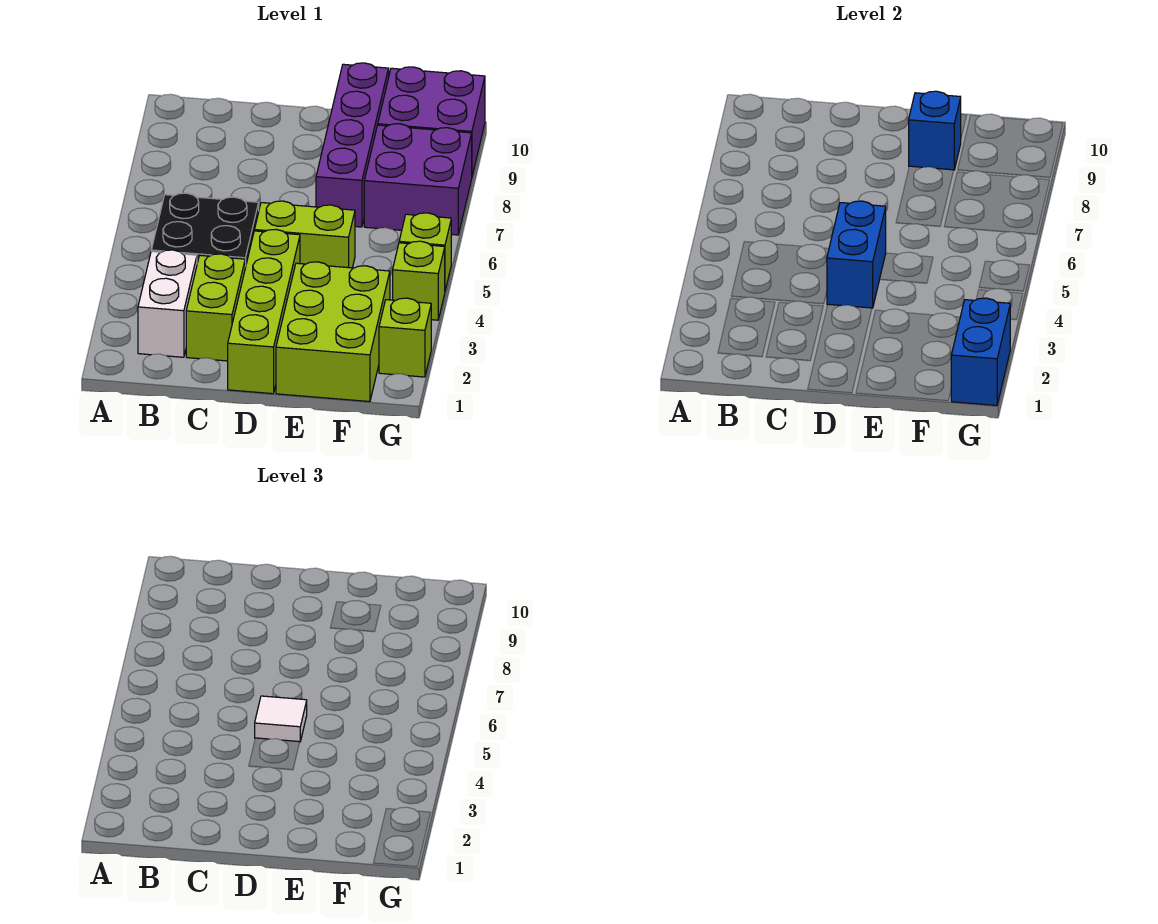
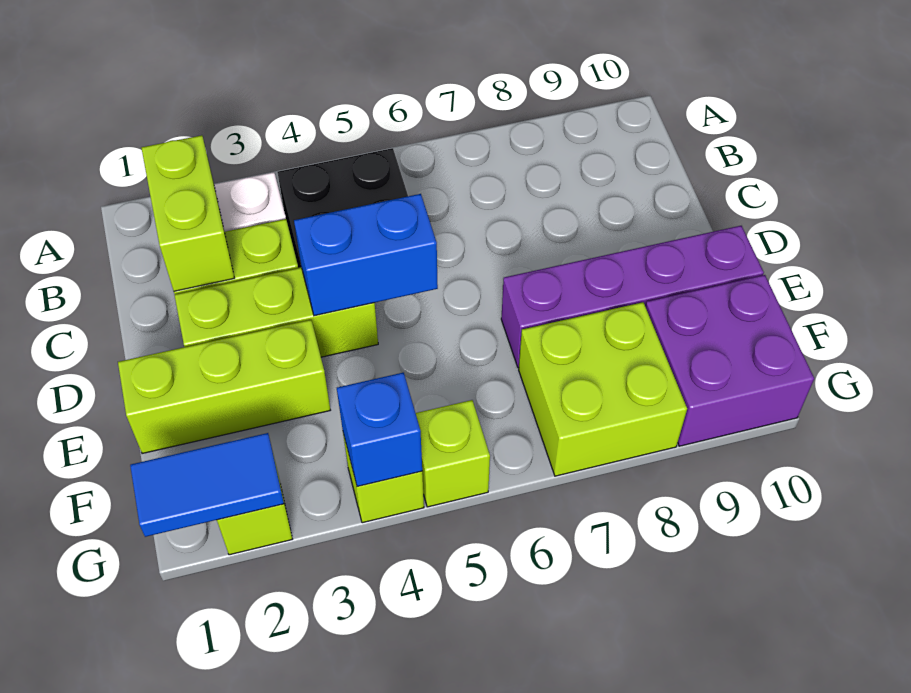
lime brick D1:D4 level 1 -> lime brick D2:D4 level 1
lime brick D5:E5 level 1 -> lime brick B2:C2 level 2
white tile D5 level 3 -> none
lime brick E1:F3 level 1 -> lime brick E1:E3 level 1
blue brick E9 level 2 -> blue brick G4 level 2
purple brick F7:G8 level 1 -> lime brick F7:G8 level 1
blue brick G1:G2 level 2 -> blue tile G1:G2 level 2

